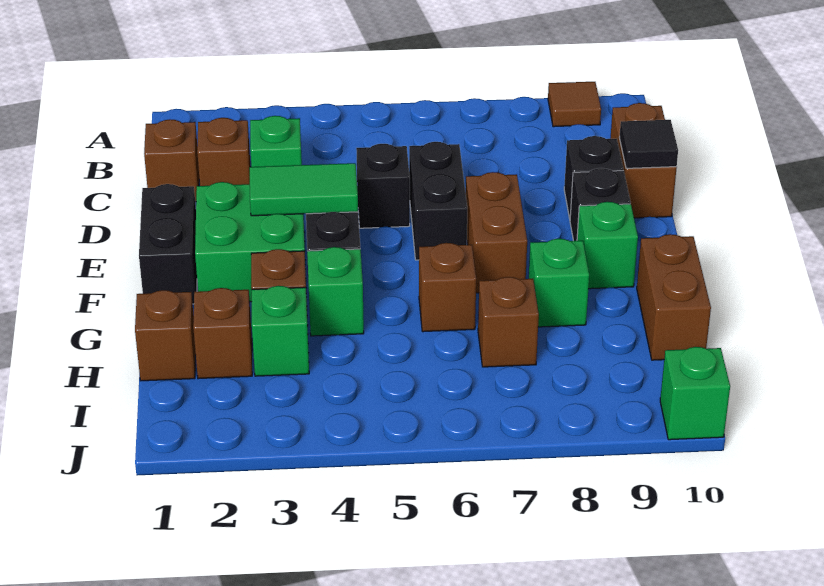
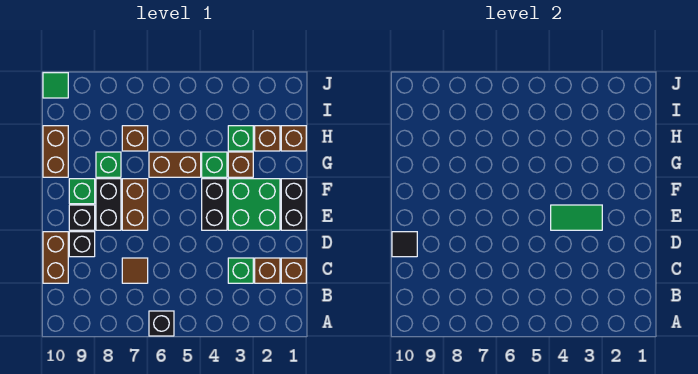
brown tile A9 level 1 -> brown tile C7 level 1
black brick D5 level 1 -> black brick A6 level 1
black brick D6:E6 level 1 -> black brick E8:F8 level 1
brown brick G6 level 1 -> brown brick G5:G6 level 1
green brick J10 level 1 -> green tile J10 level 1

